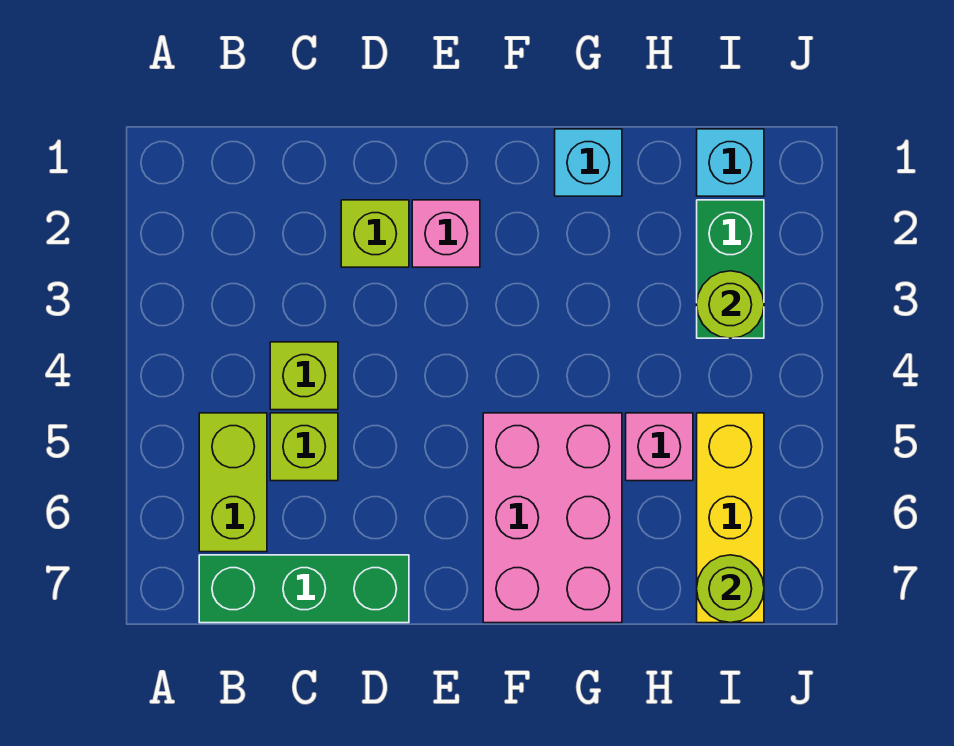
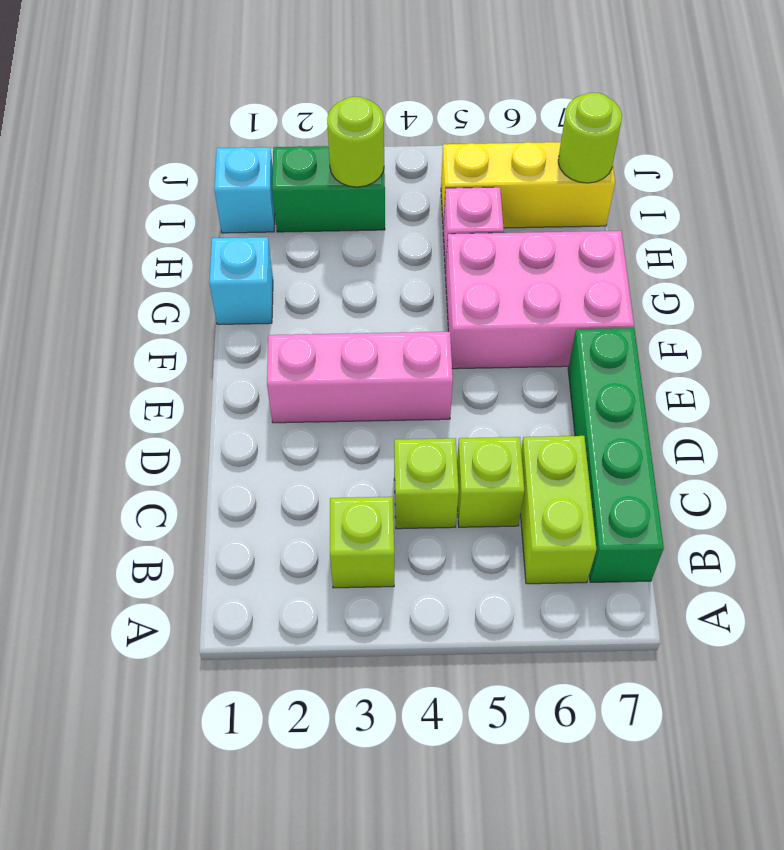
lime brick B5:B6 level 1 -> lime brick B6:C6 level 1
green brick B7:D7 level 1 -> green brick B7:E7 level 1
lime brick D2 level 1 -> lime brick B3 level 1
pink brick E2 level 1 -> pink brick E2:E4 level 1

